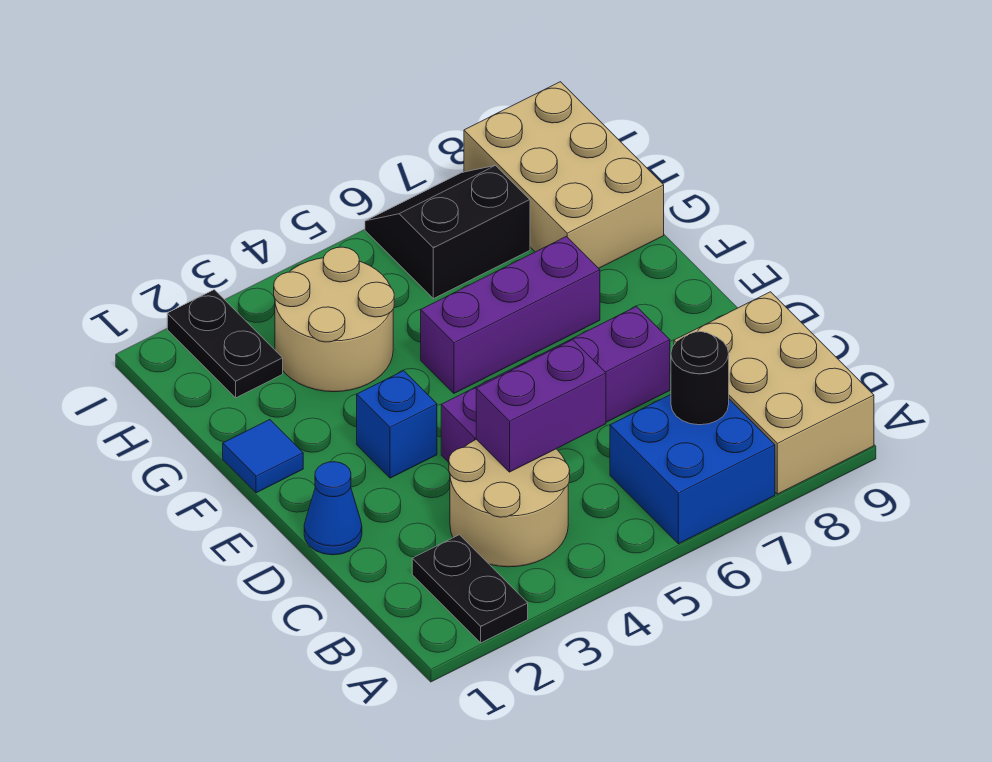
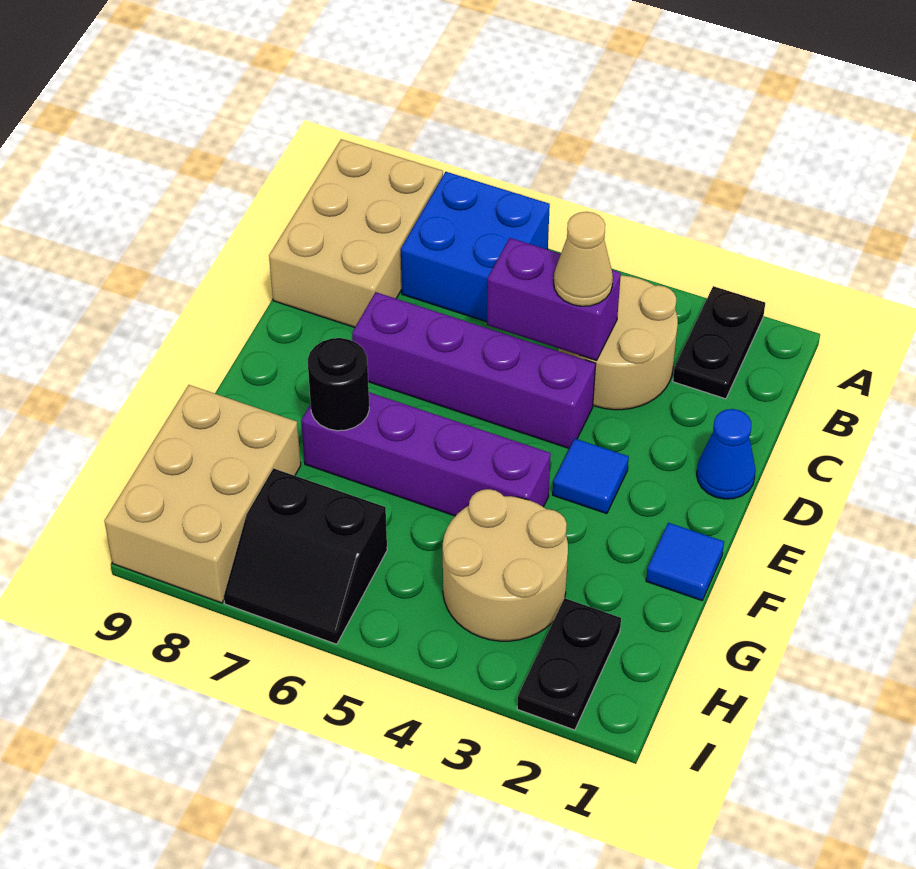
black round brick B7 level 2 -> black round brick F7 level 2
none -> tan cone C4 level 3
blue brick E3 level 1 -> blue tile E3 level 1
purple brick F5:F7 level 1 -> purple brick F4:F7 level 1

